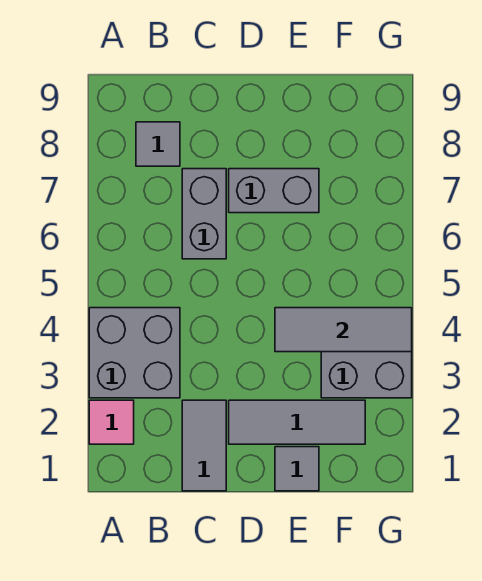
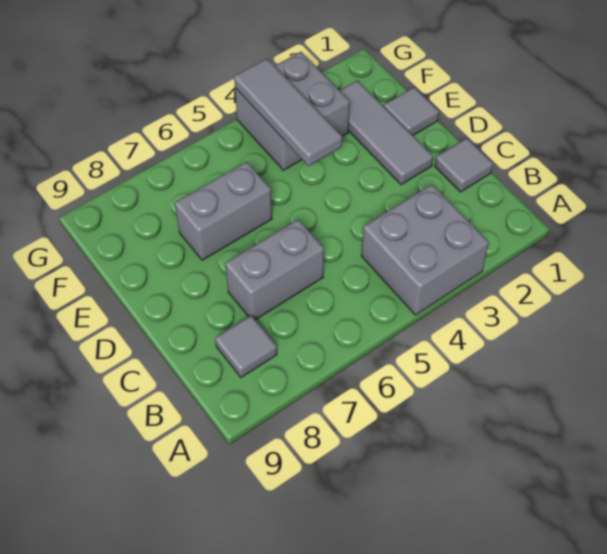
pink tile A2 level 1 -> none
grey tile C1:C2 level 1 -> grey tile C1 level 1
grey brick D7:E7 level 1 -> grey brick E6:E7 level 1

